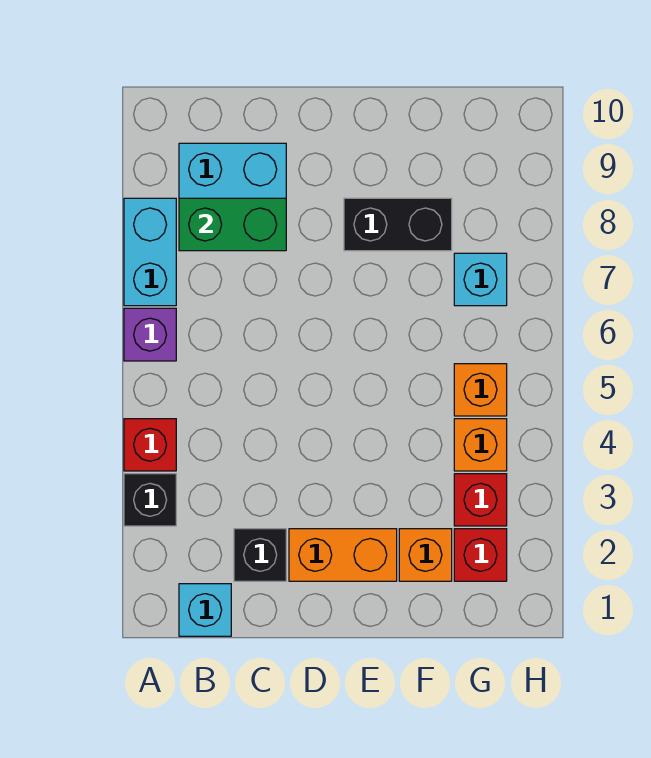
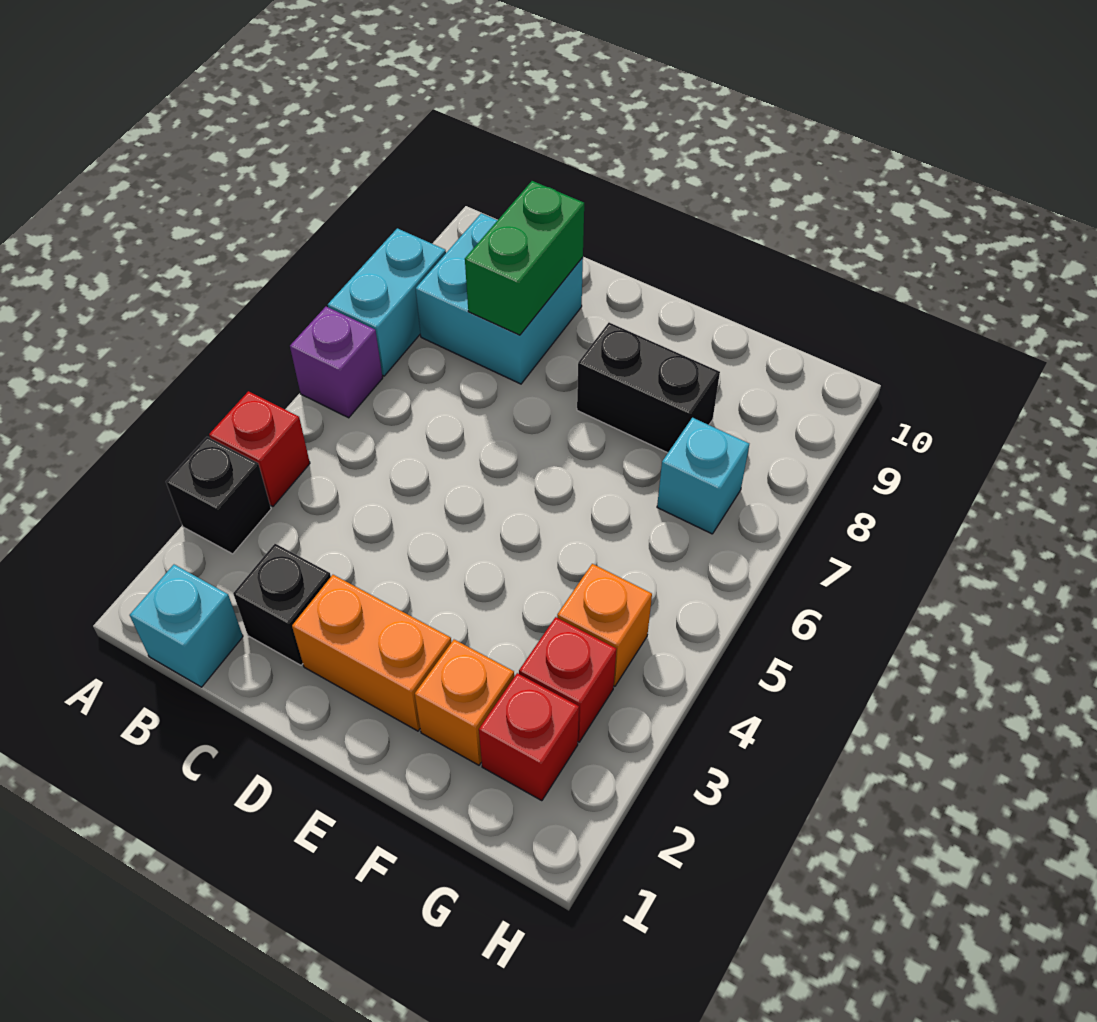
green brick B8:C8 level 2 -> green brick C8:C9 level 2
orange brick G5 level 1 -> none

